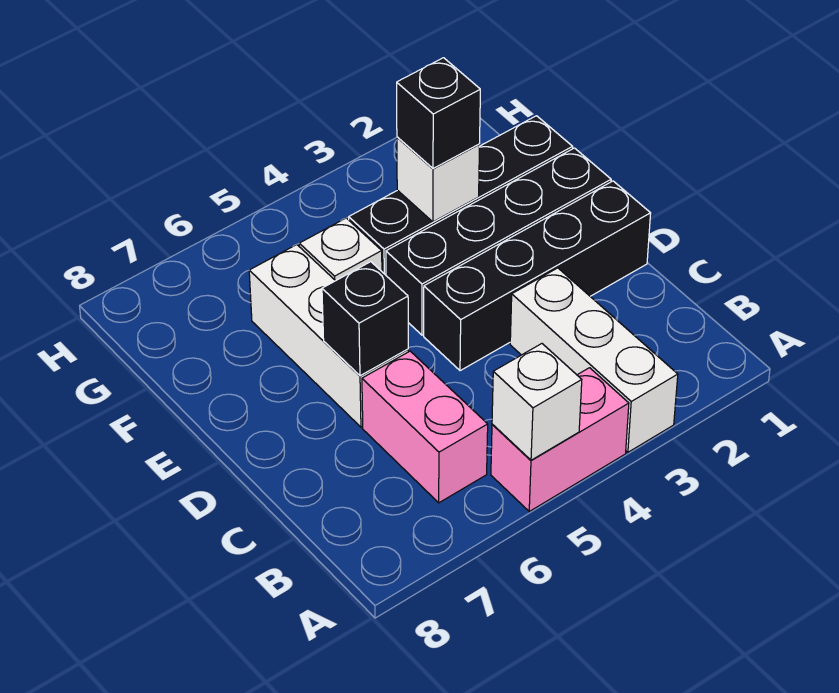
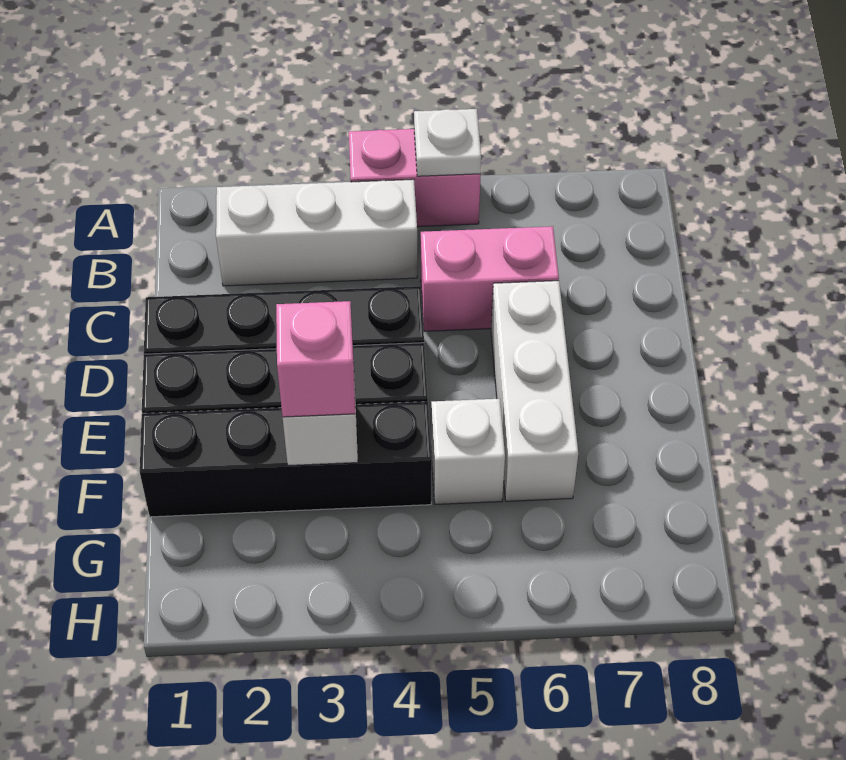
white brick A3:C3 level 1 -> white brick B2:B4 level 1
white brick A5 level 2 -> white plate A5 level 2
pink brick B6:C6 level 1 -> pink brick C5:C6 level 1
black brick D6 level 2 -> none
black brick F3 level 3 -> pink brick F3 level 3

